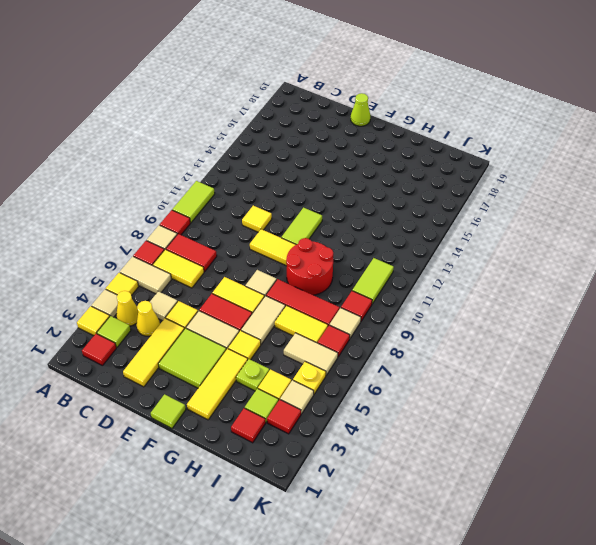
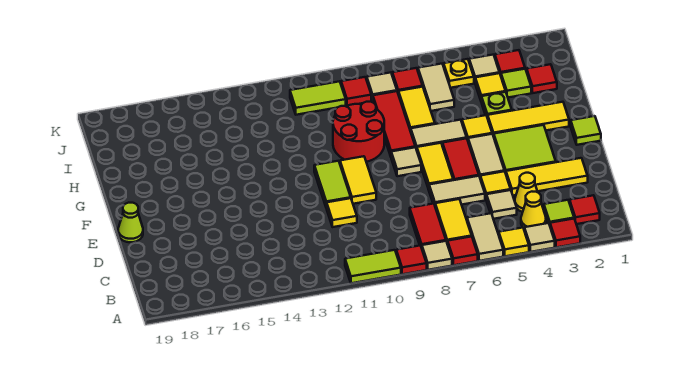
yellow tile A3 level 1 -> red tile A3 level 1
none -> tan tile D6:D7 level 1
lime tile F11:F12 level 1 -> lime tile E11:F11 level 1

